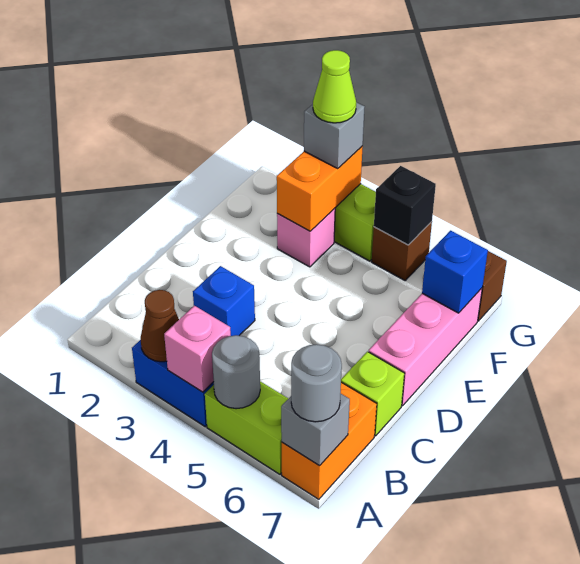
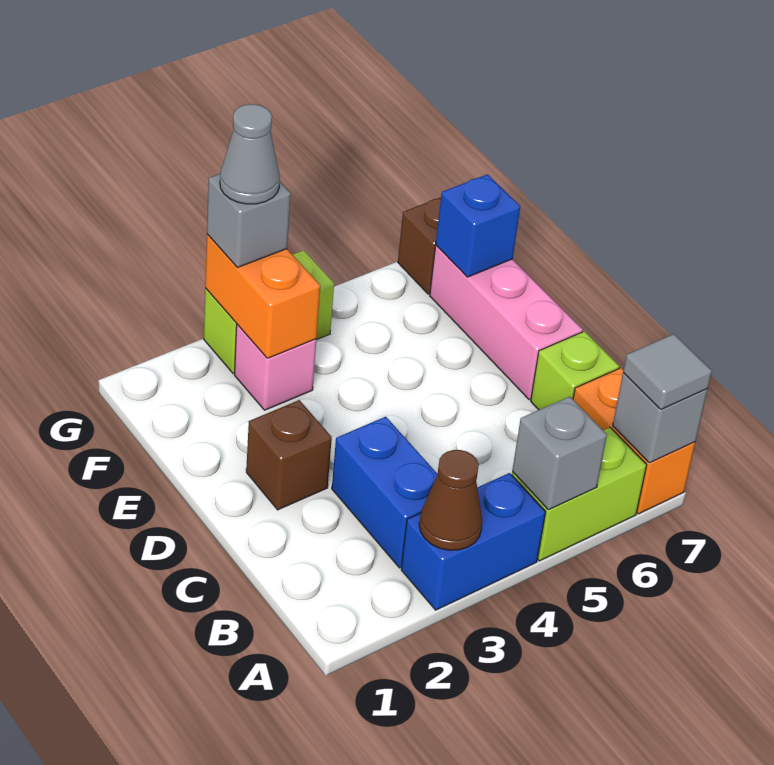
pink brick A4 level 2 -> none
grey round brick A5 level 2 -> grey brick A5 level 2
grey round brick A7 level 3 -> grey tile A7 level 3
blue brick C3 level 1 -> blue brick B3:C3 level 1
lime cone G3 level 4 -> grey cone G3 level 4
brown brick G5 level 1 -> brown brick D2 level 1
black brick G5 level 2 -> none

